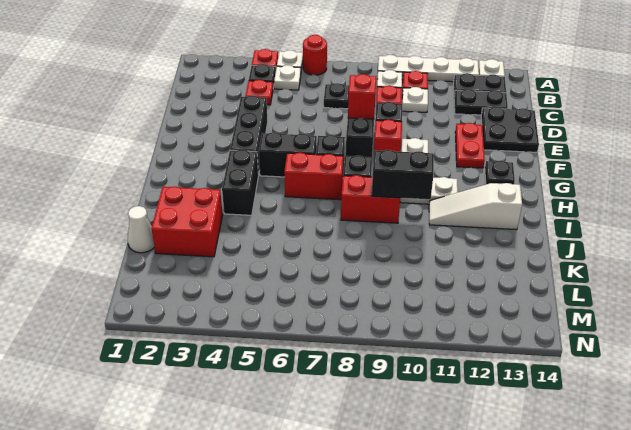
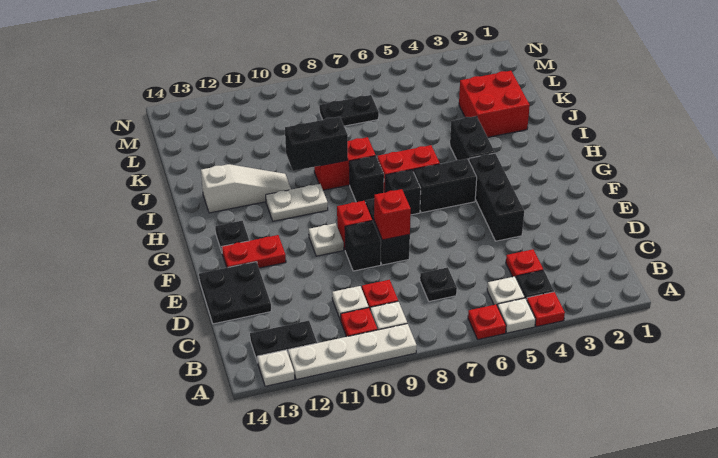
red round brick A6 level 1 -> red plate A6 level 1
black plate C12:C13 level 1 -> black plate L7:L8 level 1
red plate E12:F12 level 1 -> red plate F12:F13 level 1
white cone K1 level 1 -> none

